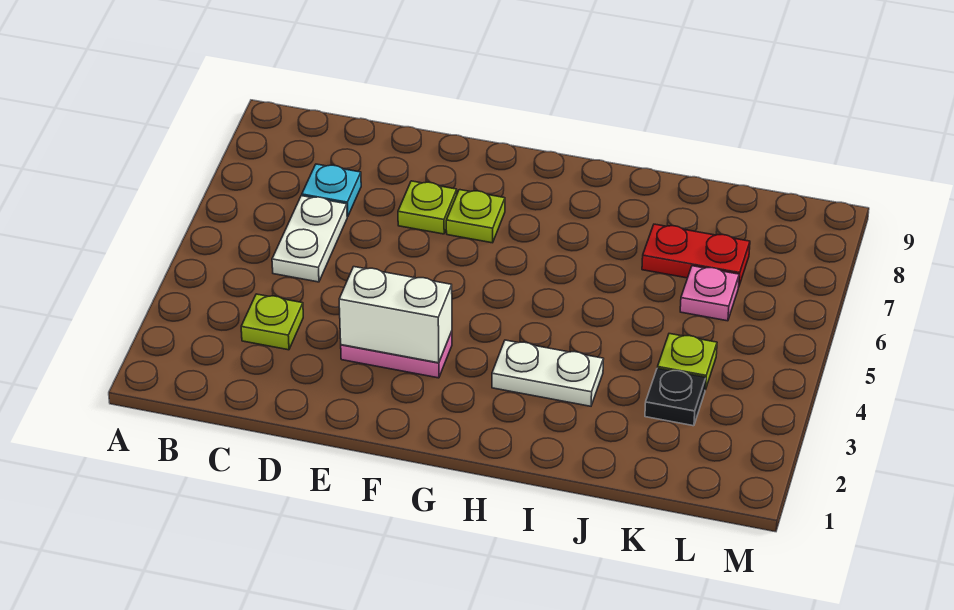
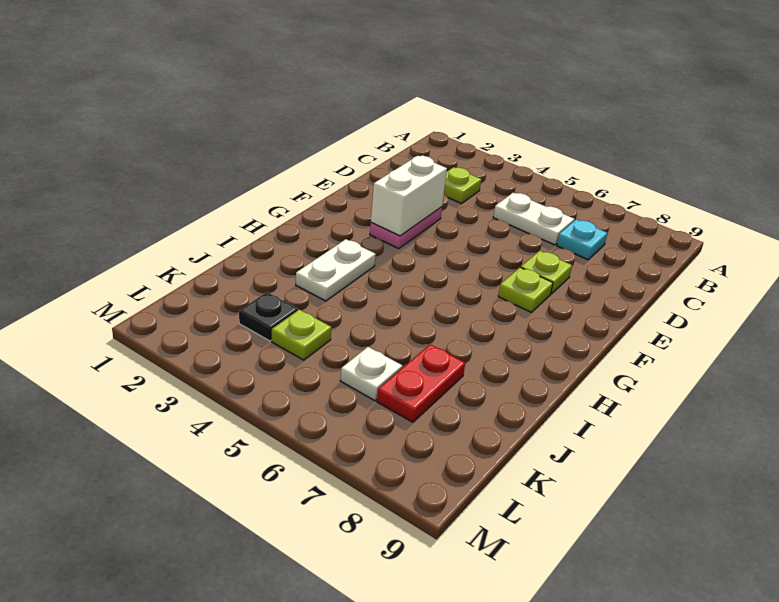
pink plate K6 level 1 -> white plate K6 level 1

